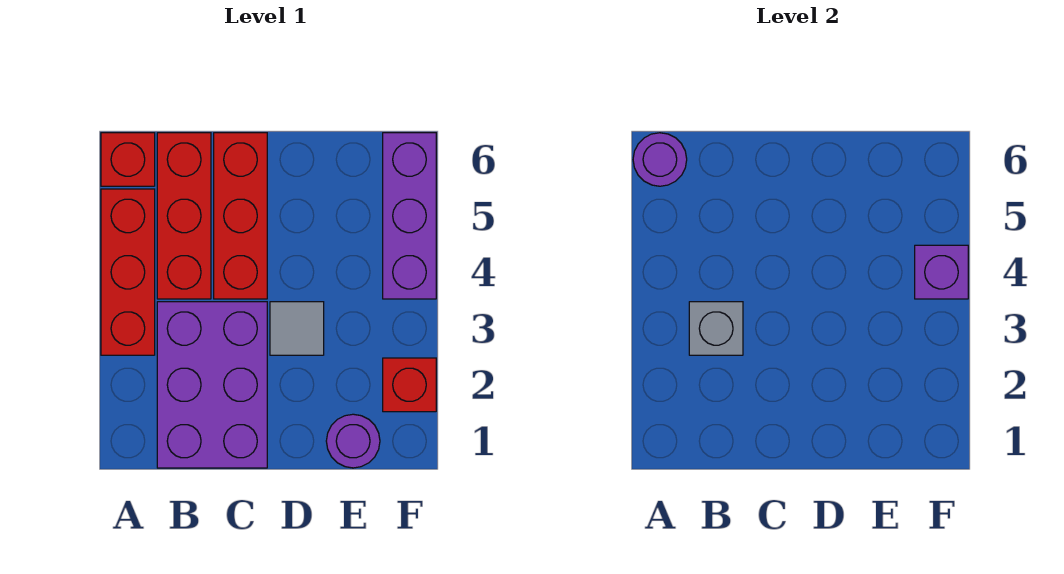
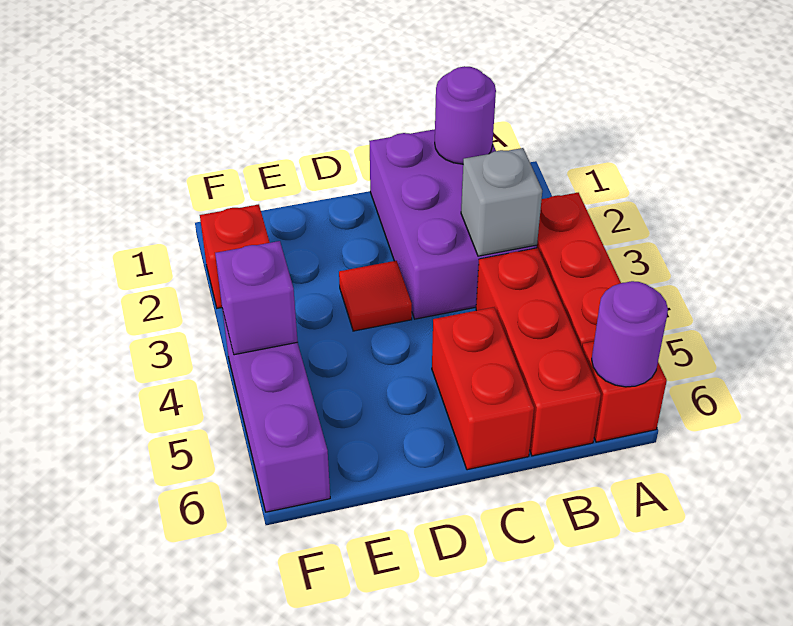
red brick C4:C6 level 1 -> red brick C5:C6 level 1
grey tile D3 level 1 -> red tile D3 level 1
purple round brick E1 level 1 -> purple round brick B1 level 2

